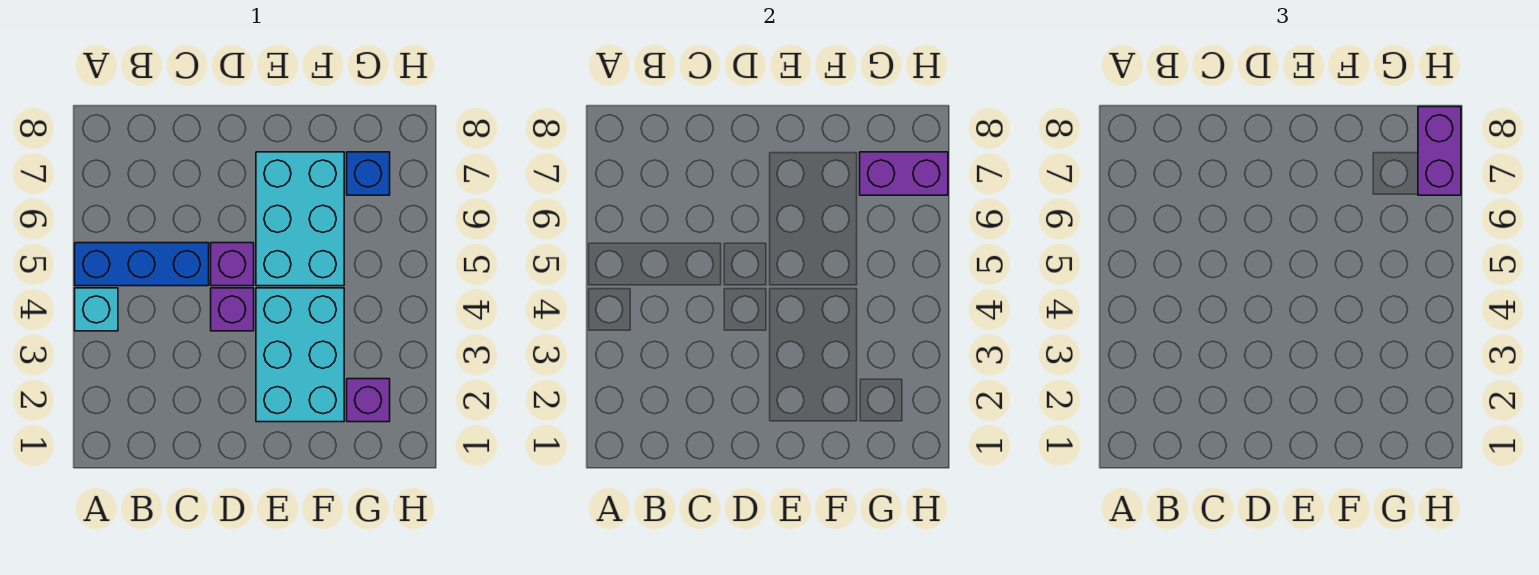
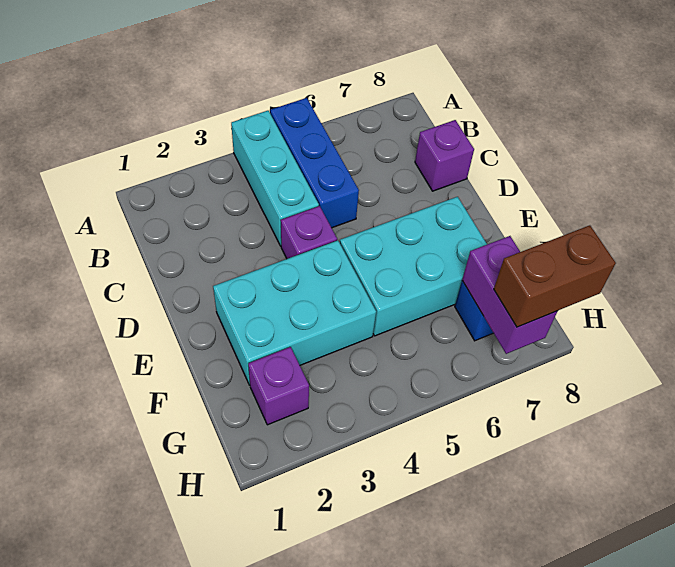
cyan brick A4 level 1 -> cyan brick A4:C4 level 1
purple brick D5 level 1 -> purple brick C8 level 1
purple brick H7:H8 level 3 -> brown brick H7:H8 level 3

